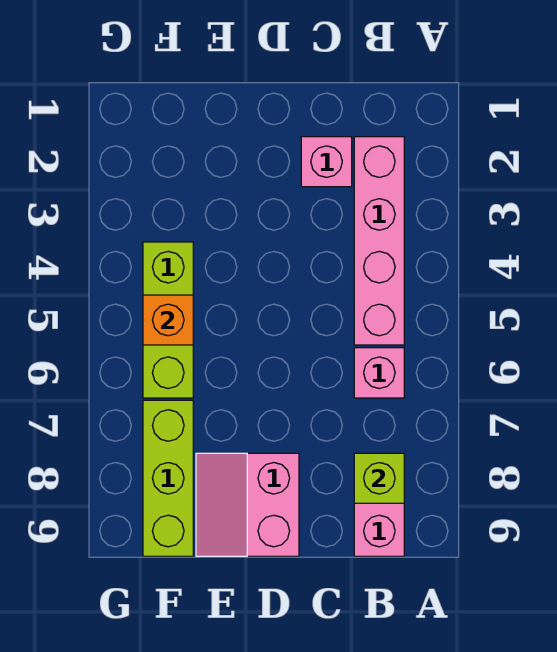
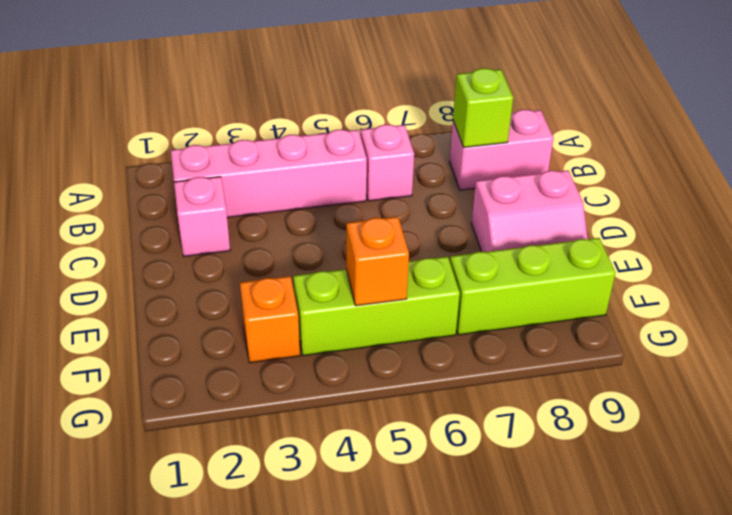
none -> orange brick F3 level 1

